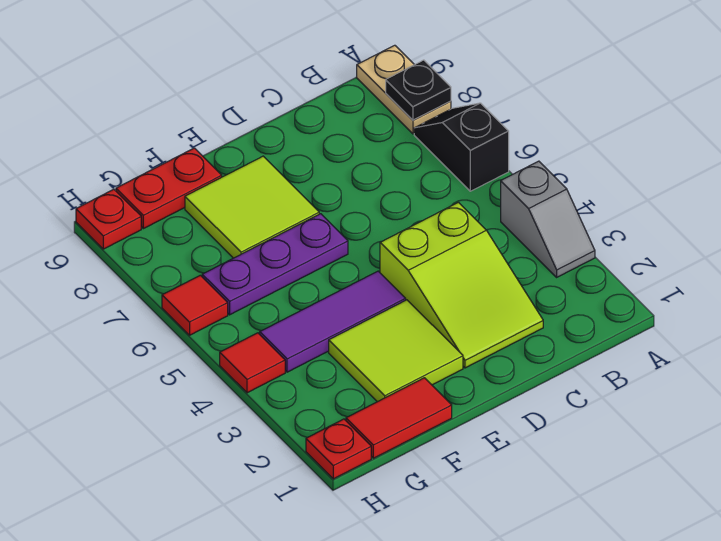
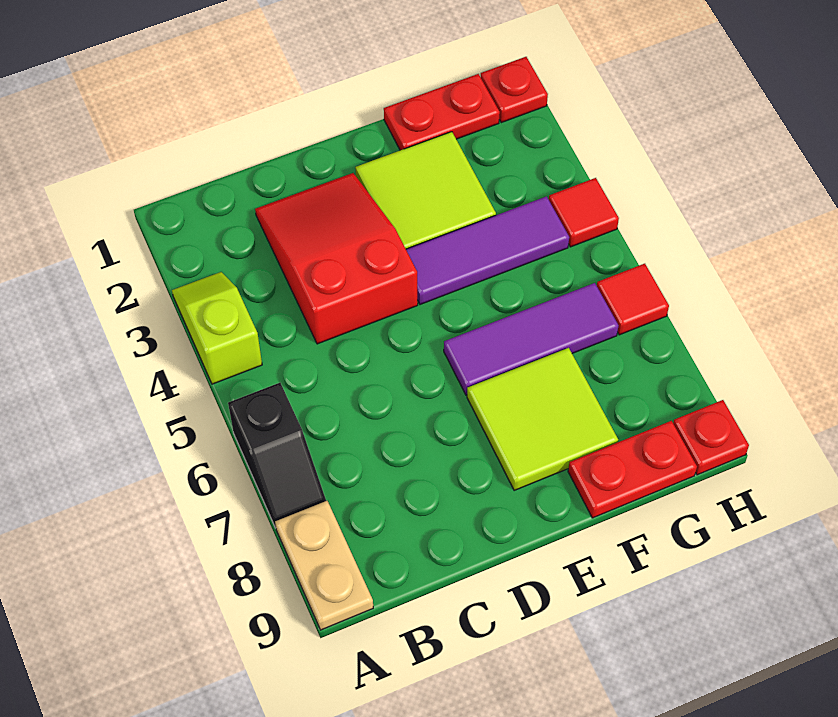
grey slope A3:A4 level 1 top 4 -> lime slope A3:A4 level 1 top 4
black plate A8 level 2 -> none
lime slope C2:D4 level 1 top 4 -> red slope C2:D4 level 1 top 4
purple plate E6:G6 level 1 -> purple tile E6:G6 level 1
red tile F1:G1 level 1 -> red plate F1:G1 level 1

